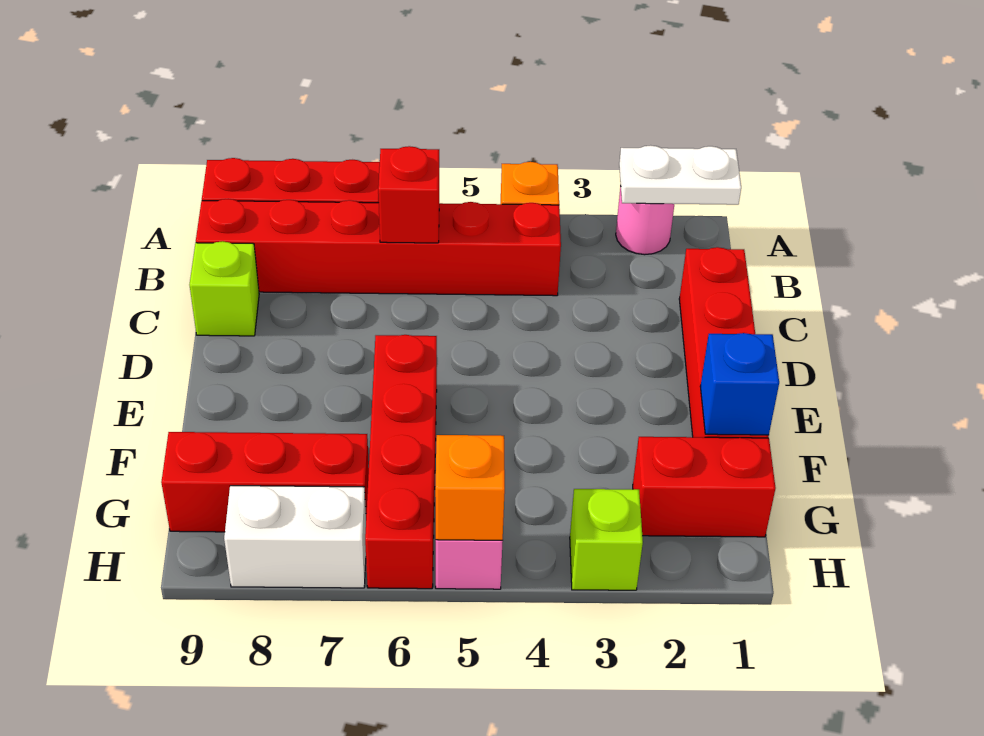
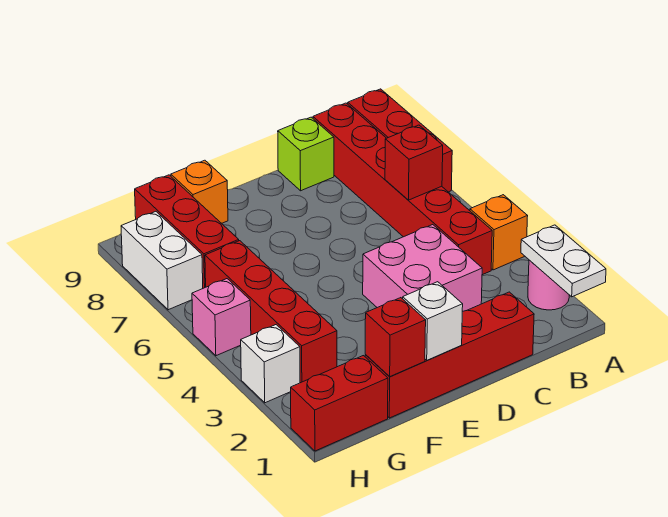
none -> pink brick C3:D4 level 1
none -> white brick E1 level 2
red brick E6:H6 level 1 -> red brick G3:G6 level 1
blue brick F1 level 2 -> red brick F1 level 2
red brick G1:G2 level 1 -> red brick G1:H1 level 1
lime brick H3 level 1 -> white brick H3 level 1
orange brick H5 level 2 -> orange brick F9 level 1

